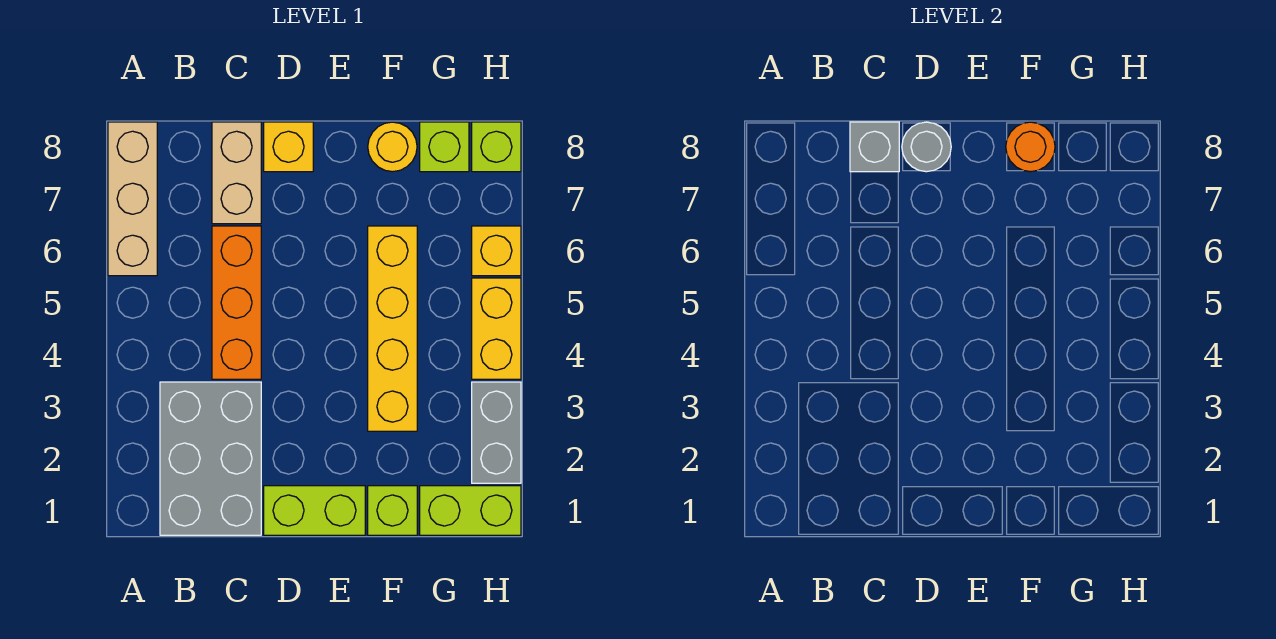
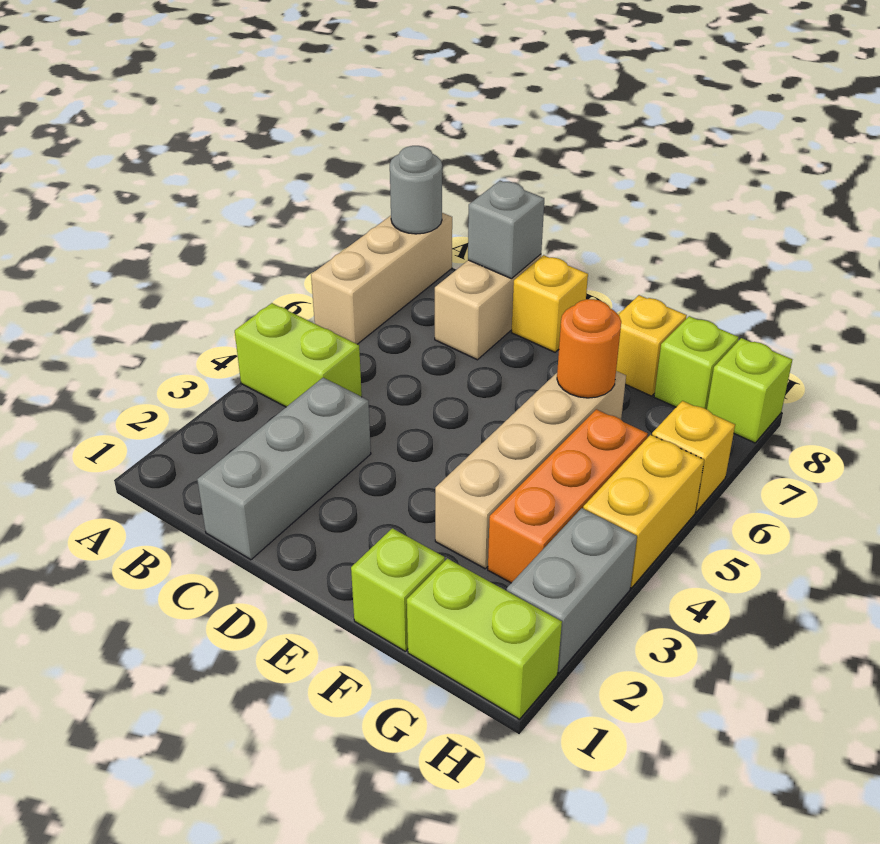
grey brick B1:C3 level 1 -> grey brick C1:C3 level 1
orange brick C4:C6 level 1 -> orange brick G3:G5 level 1
lime brick D1:E1 level 1 -> lime brick A4:B4 level 1
grey round brick D8 level 2 -> grey round brick A8 level 2
yellow brick F3:F6 level 1 -> tan brick F3:F6 level 1
yellow round brick F8 level 1 -> yellow brick F8 level 1
orange round brick F8 level 2 -> orange round brick F6 level 2

